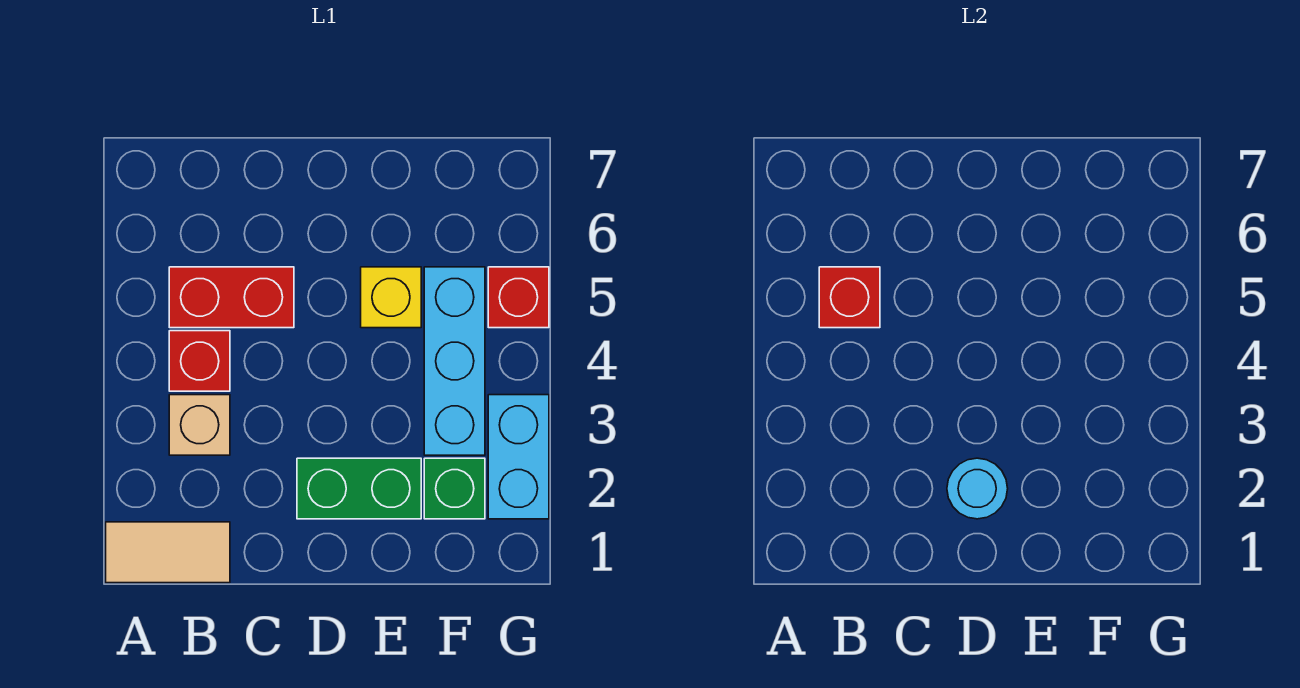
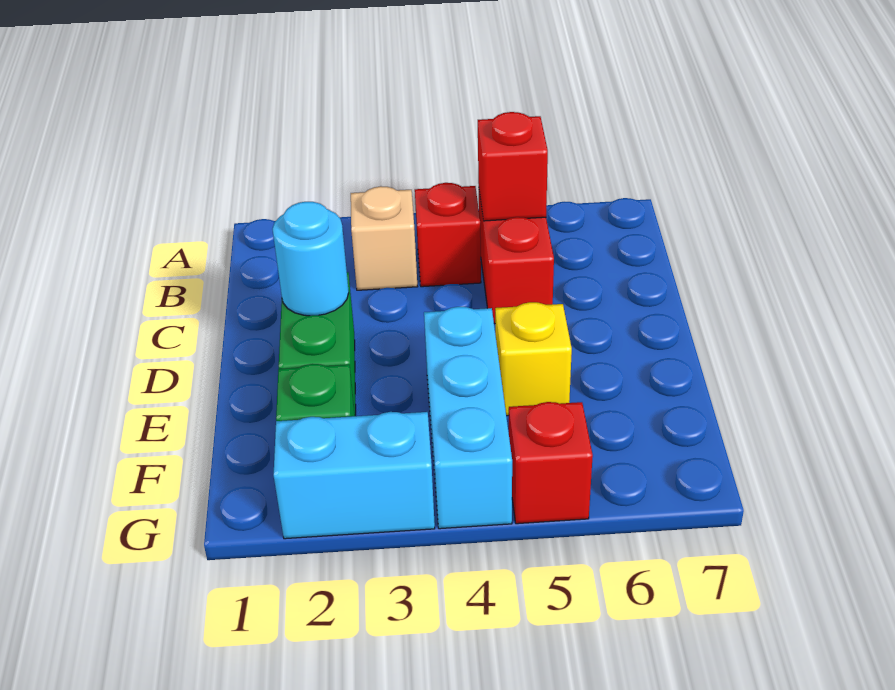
tan tile A1:B1 level 1 -> none
cyan brick F3:F5 level 1 -> cyan brick E4:G4 level 1

